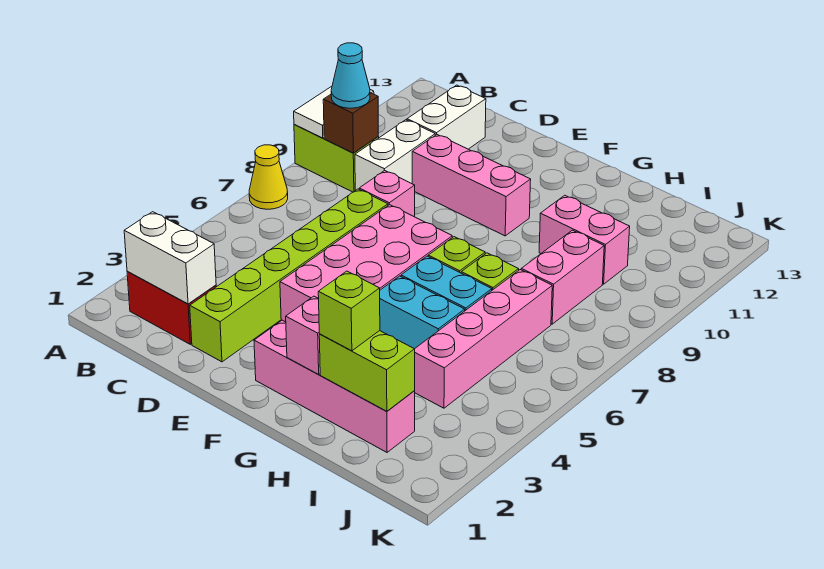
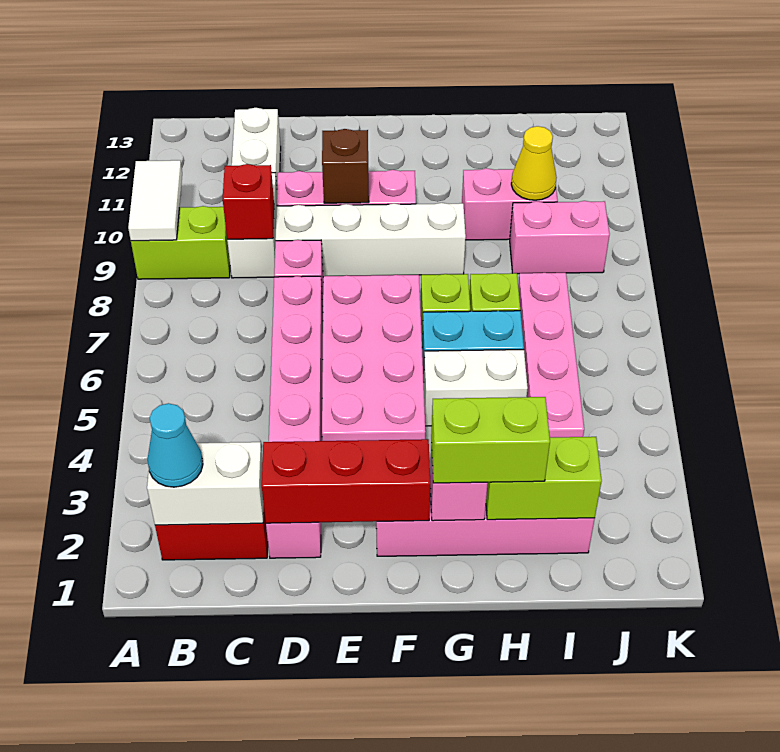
yellow cone A7 level 1 -> yellow cone I10 level 2
brown brick B9 level 2 -> brown brick E10 level 2
cyan cone B9 level 3 -> cyan cone B2 level 3
none -> red brick C9 level 2
lime brick D2:D7 level 1 -> pink brick D2:D7 level 1
none -> red brick D2:F2 level 2
none -> white brick D9:G9 level 1
cyan brick G5:H5 level 1 -> white brick G5:H5 level 1
lime brick H2 level 3 -> lime brick G2:H2 level 3
pink brick I8:I9 level 1 -> pink brick I9:J9 level 1

